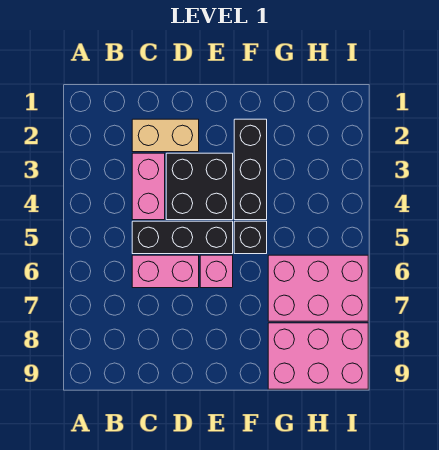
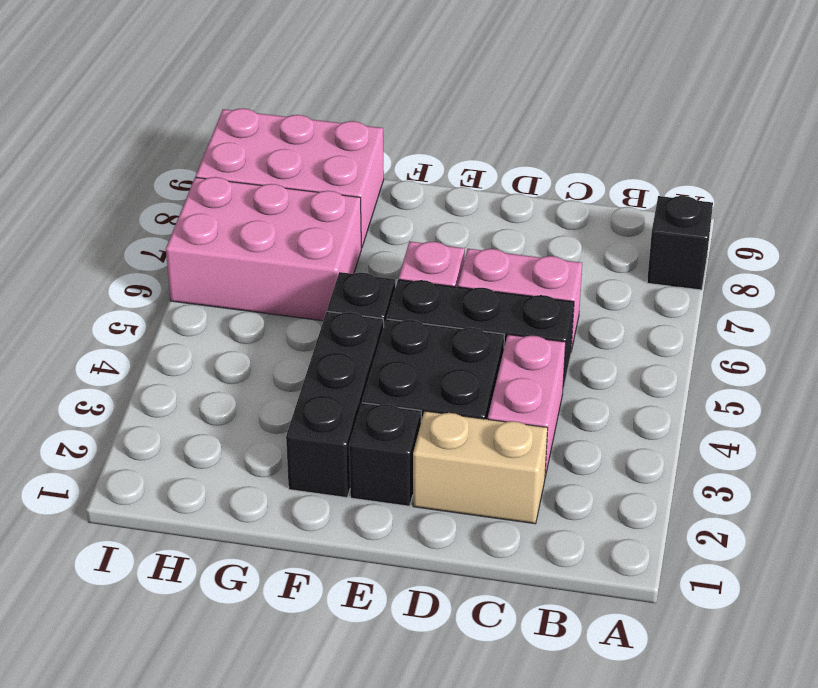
none -> black brick A8 level 1
none -> black brick E2 level 1

